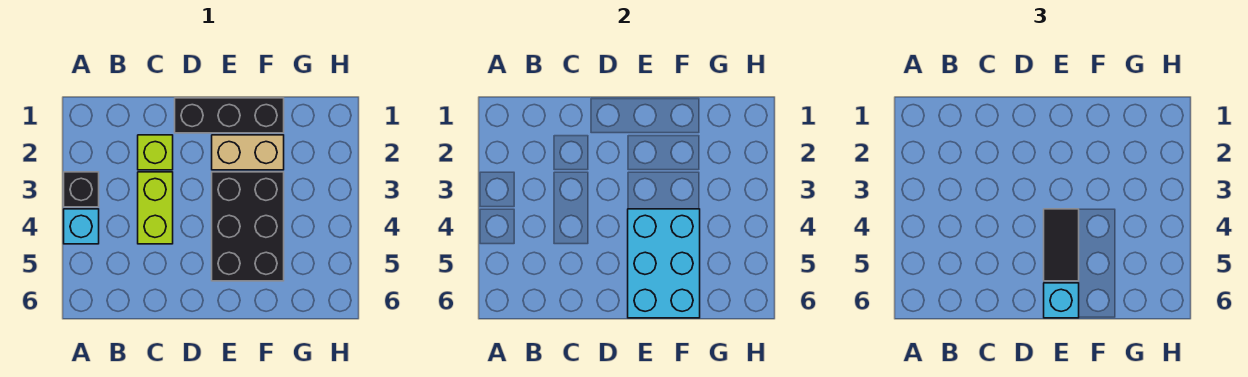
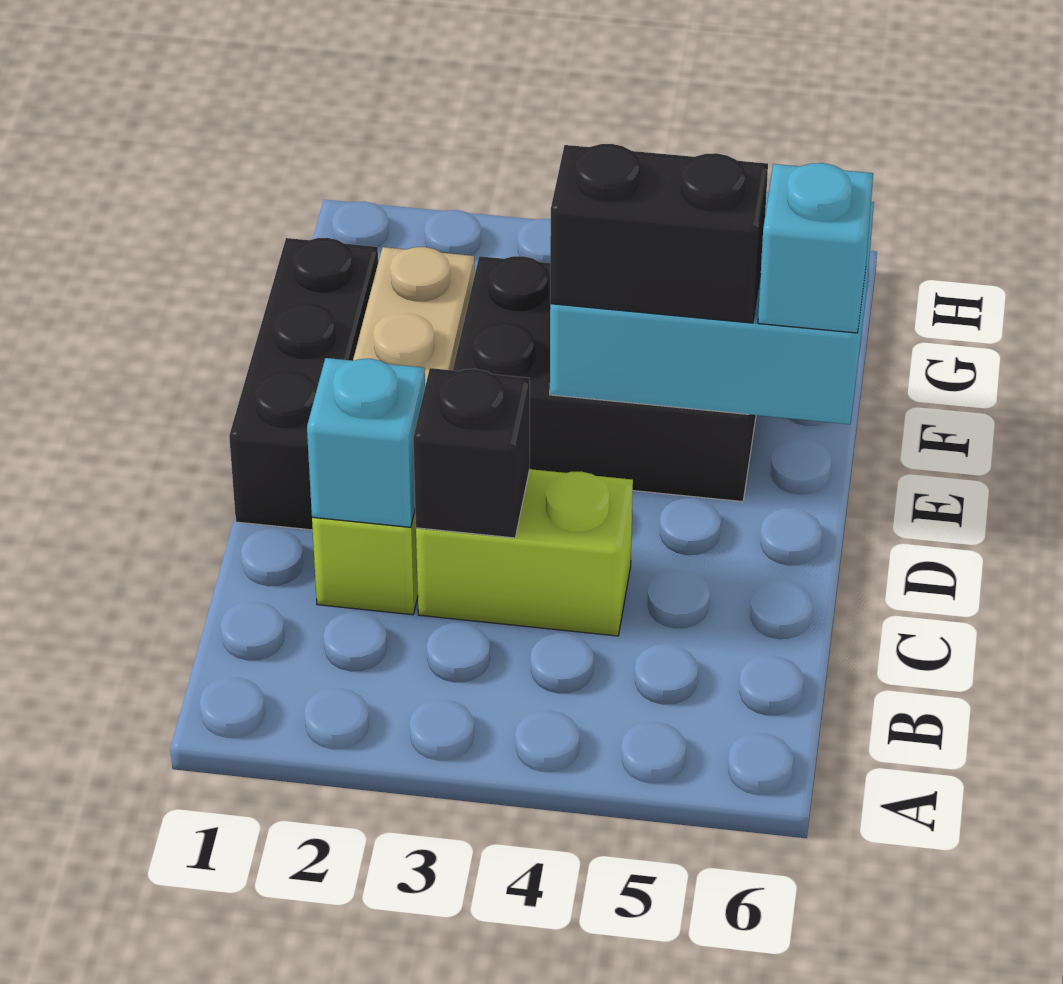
black brick A3 level 1 -> black brick C3 level 2
cyan brick A4 level 1 -> cyan brick C2 level 2
black tile E4:E5 level 3 -> black brick E4:E5 level 3

